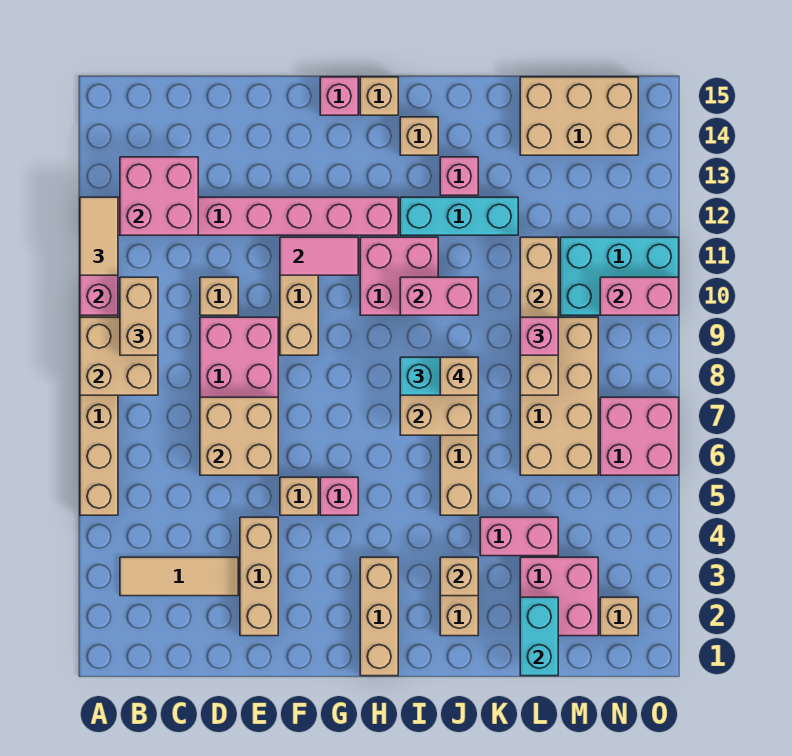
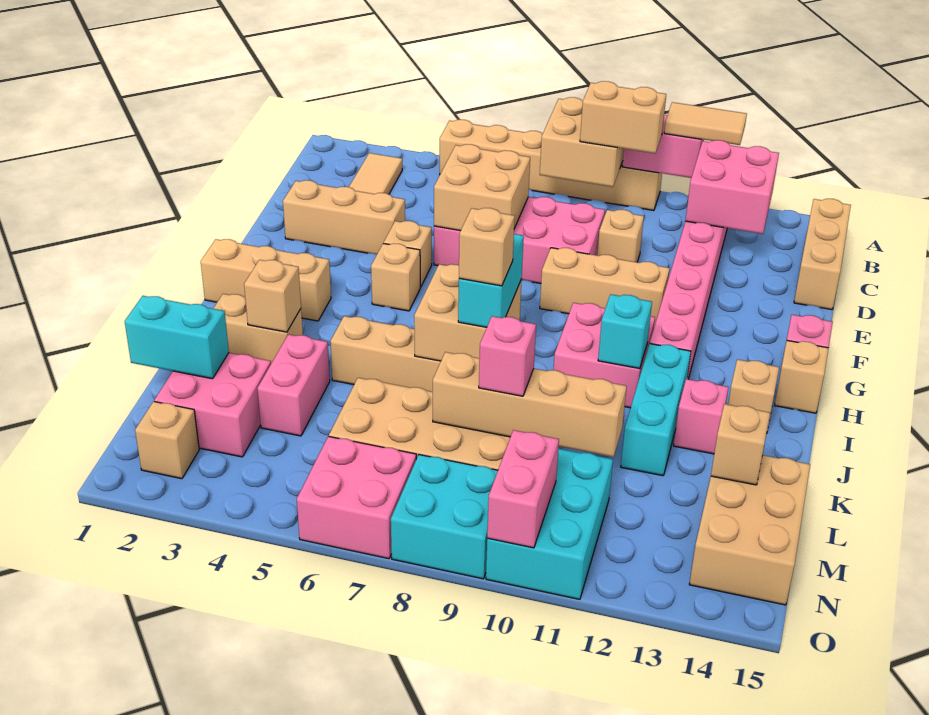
none -> tan brick B15:D15 level 1
pink tile F11:G11 level 2 -> none
pink brick G5 level 1 -> tan brick G5 level 1
pink brick I10:J10 level 2 -> none
none -> cyan brick I11 level 2
none -> tan brick L14 level 2
none -> cyan brick N8:O9 level 1

